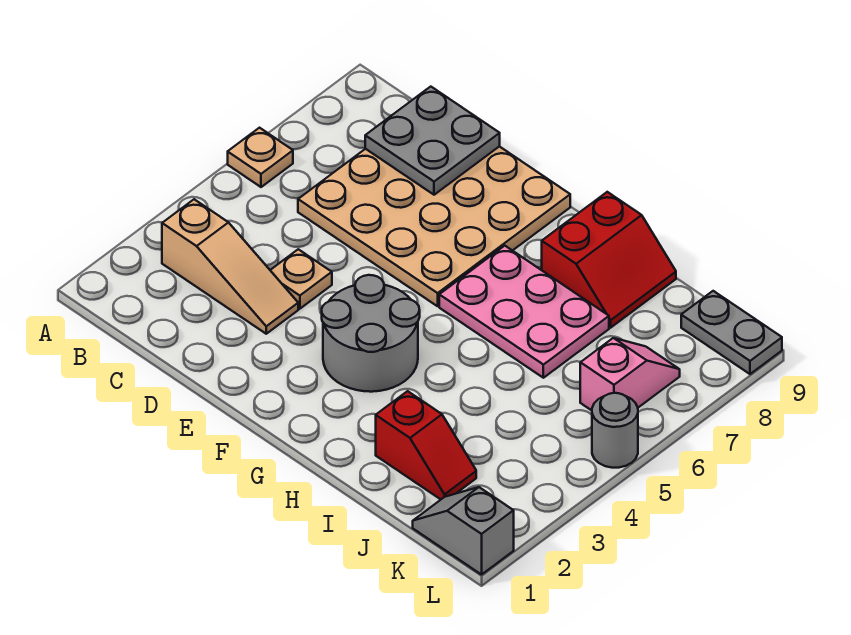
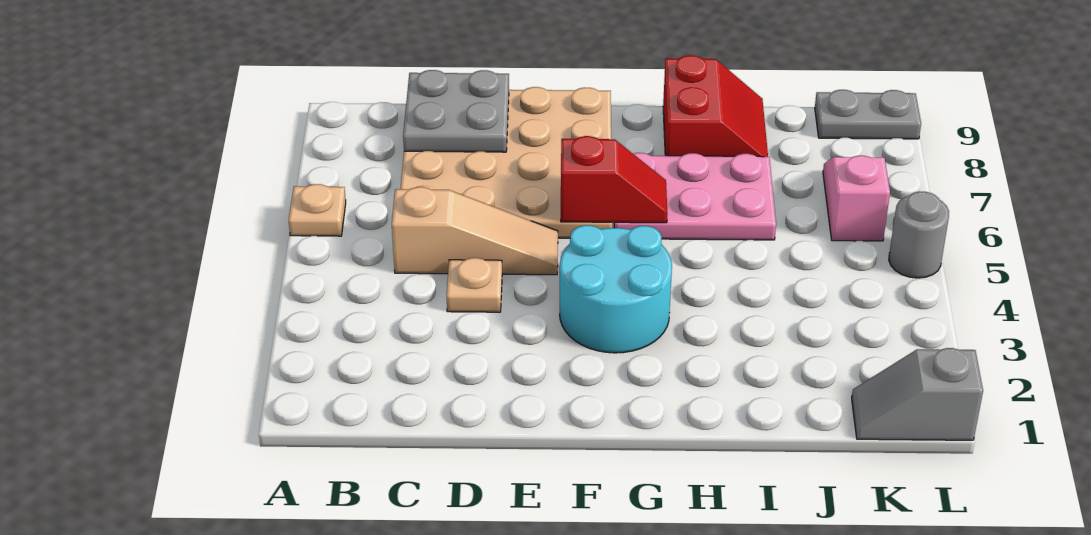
tan slope B3:D3 level 1 top B -> tan slope C5:E5 level 1 top C
grey round brick F3:G4 level 1 -> cyan round brick F3:G4 level 1
red slope I2:J2 level 1 top I -> red slope F6:G6 level 2 top F

